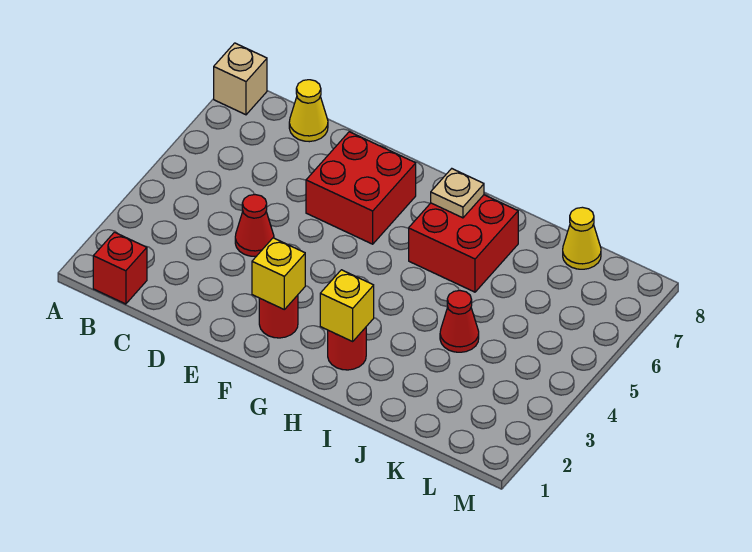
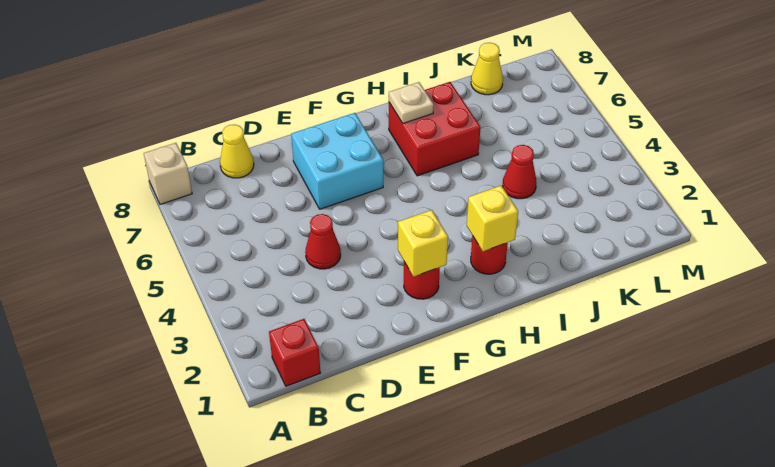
red brick E6:F7 level 1 -> cyan brick E6:F7 level 1

